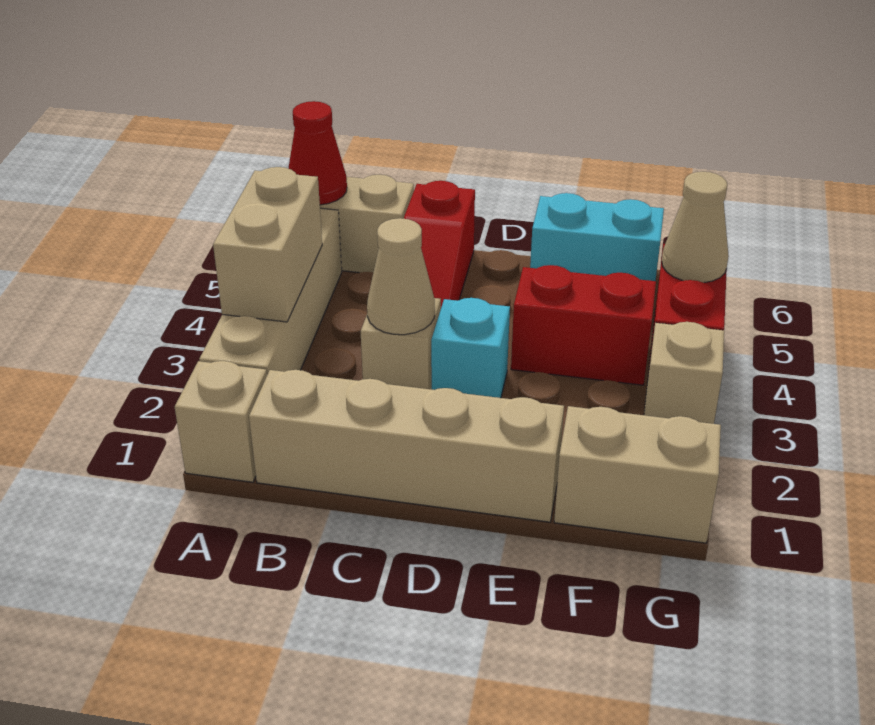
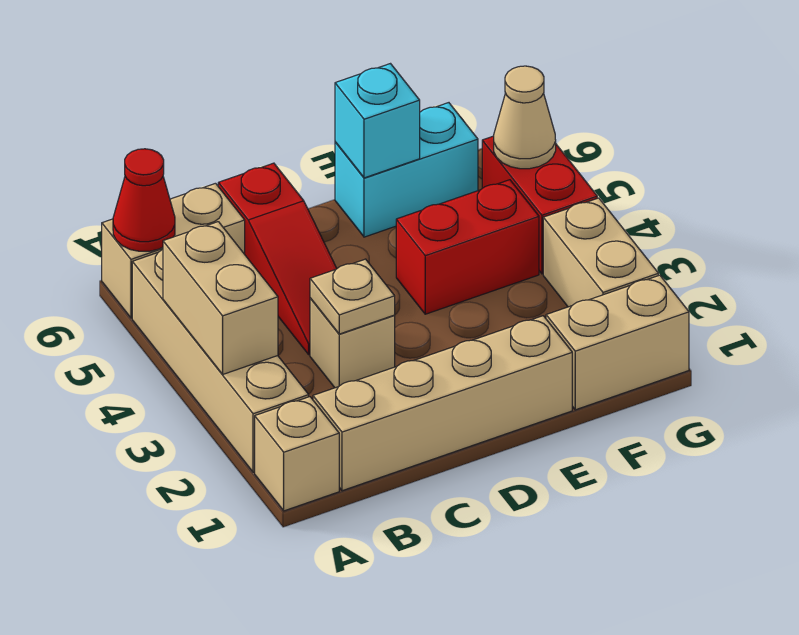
tan cone C3 level 2 -> tan plate C3 level 2
cyan brick D3 level 1 -> cyan brick E6 level 2
tan brick G3 level 1 -> tan brick G2:G3 level 1

